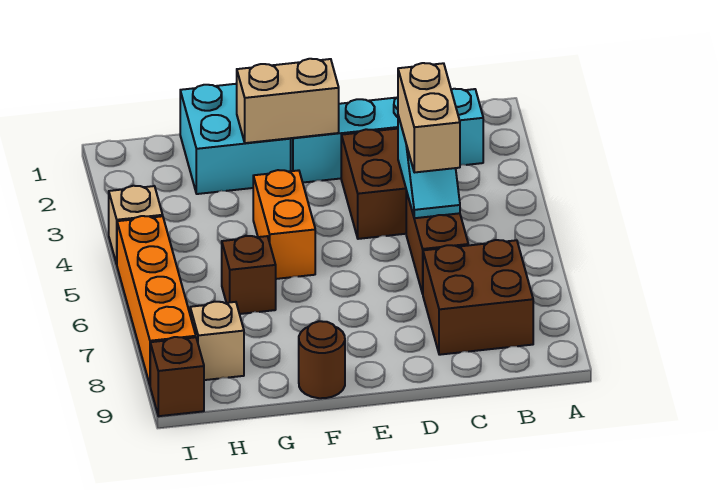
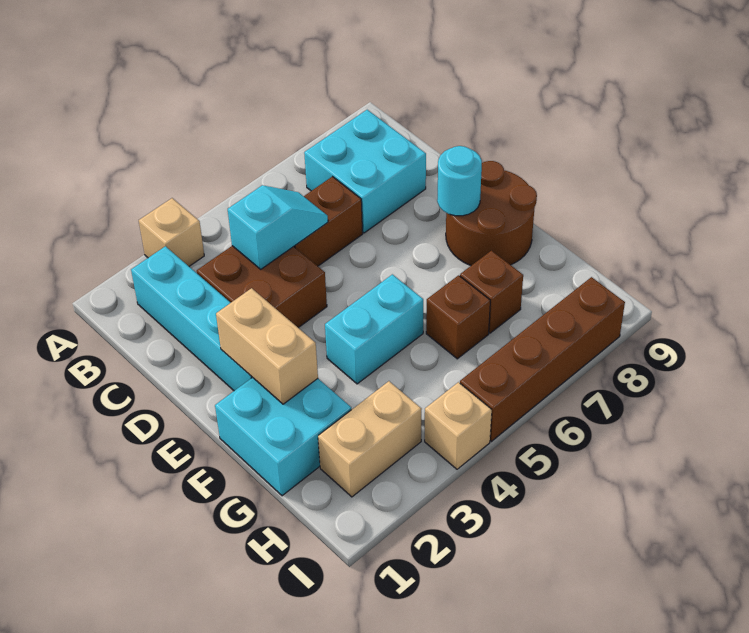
brown brick B7:C8 level 1 -> cyan brick B7:C8 level 1
tan brick C4:C5 level 3 -> tan brick H2:H3 level 1
none -> cyan round brick E8 level 2
orange brick F4:F5 level 1 -> cyan brick F4:F5 level 1
brown round brick F9 level 1 -> brown round brick E8:F9 level 1
tan brick H8 level 1 -> tan brick A3 level 1
orange brick I5:I8 level 1 -> brown brick I5:I8 level 1
brown brick I9 level 1 -> brown brick G7 level 1

